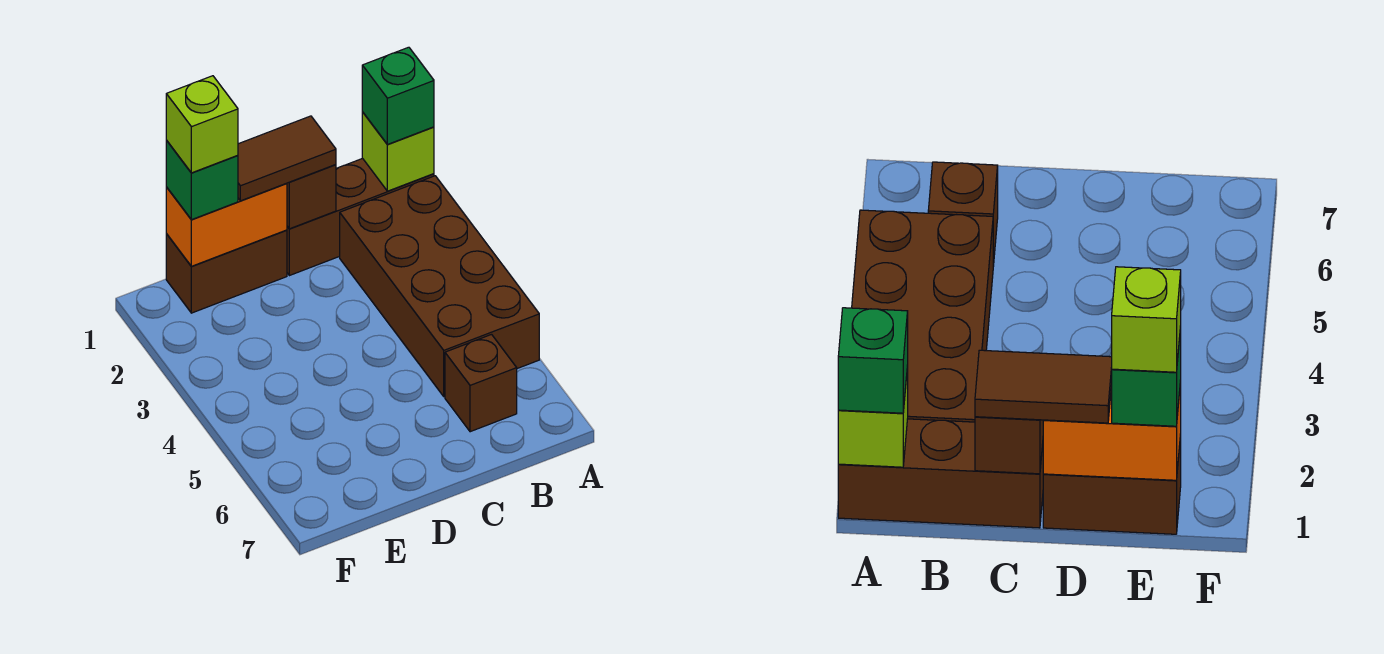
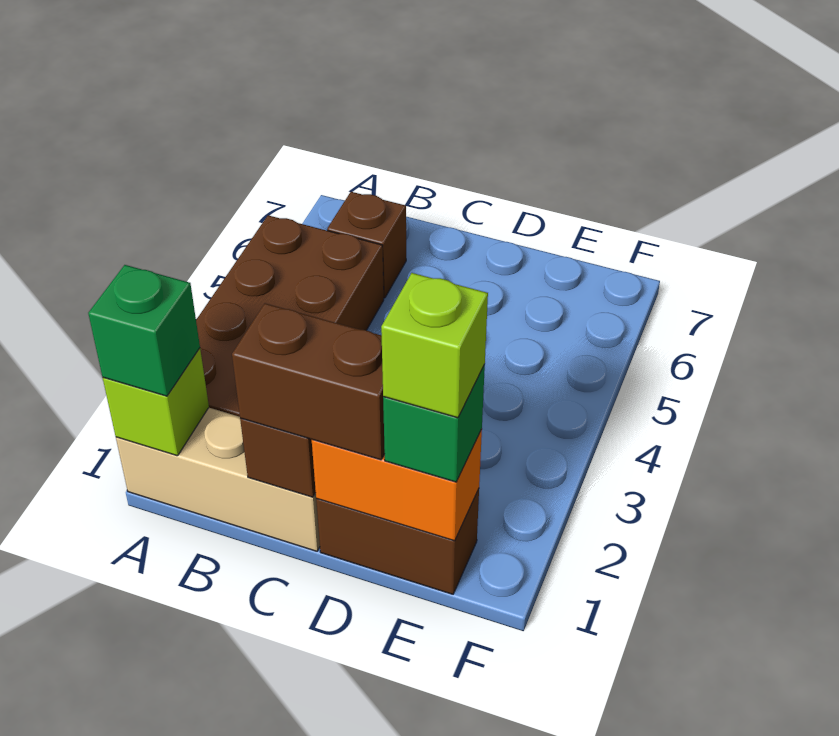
brown brick A1:C1 level 1 -> tan brick A1:C1 level 1
brown tile C1:D1 level 3 -> brown brick C1:D1 level 3

